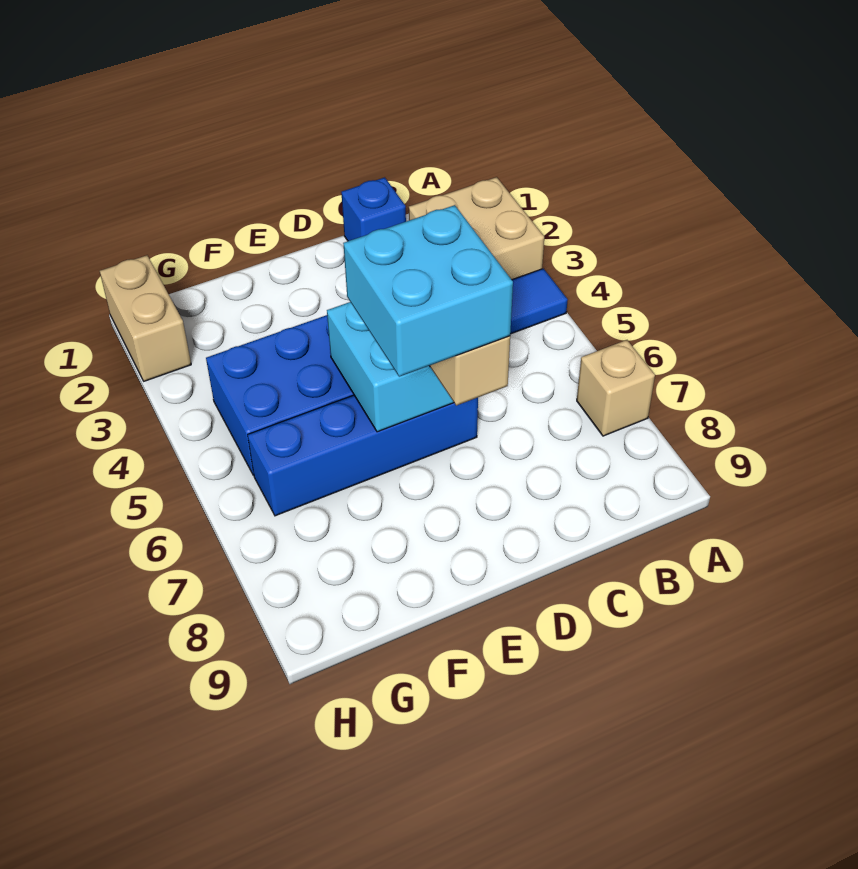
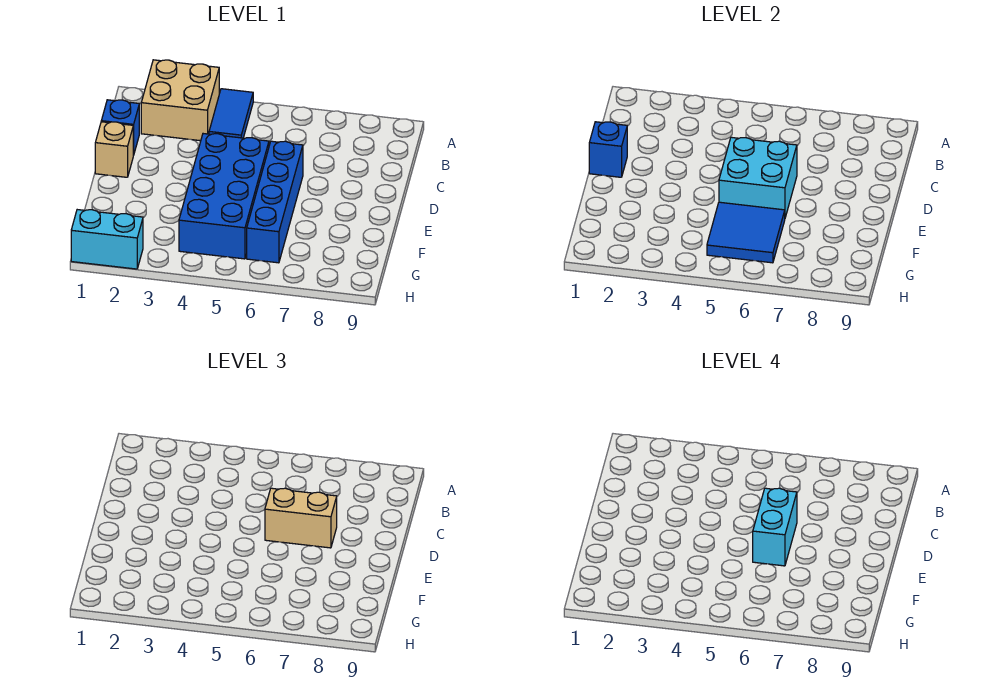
tan brick A7 level 1 -> tan brick D1 level 1
none -> blue brick D1 level 2
cyan brick D6:E7 level 4 -> cyan brick D6:E6 level 4
none -> blue tile F5:G6 level 2
tan brick H1:H2 level 1 -> cyan brick H1:H2 level 1

